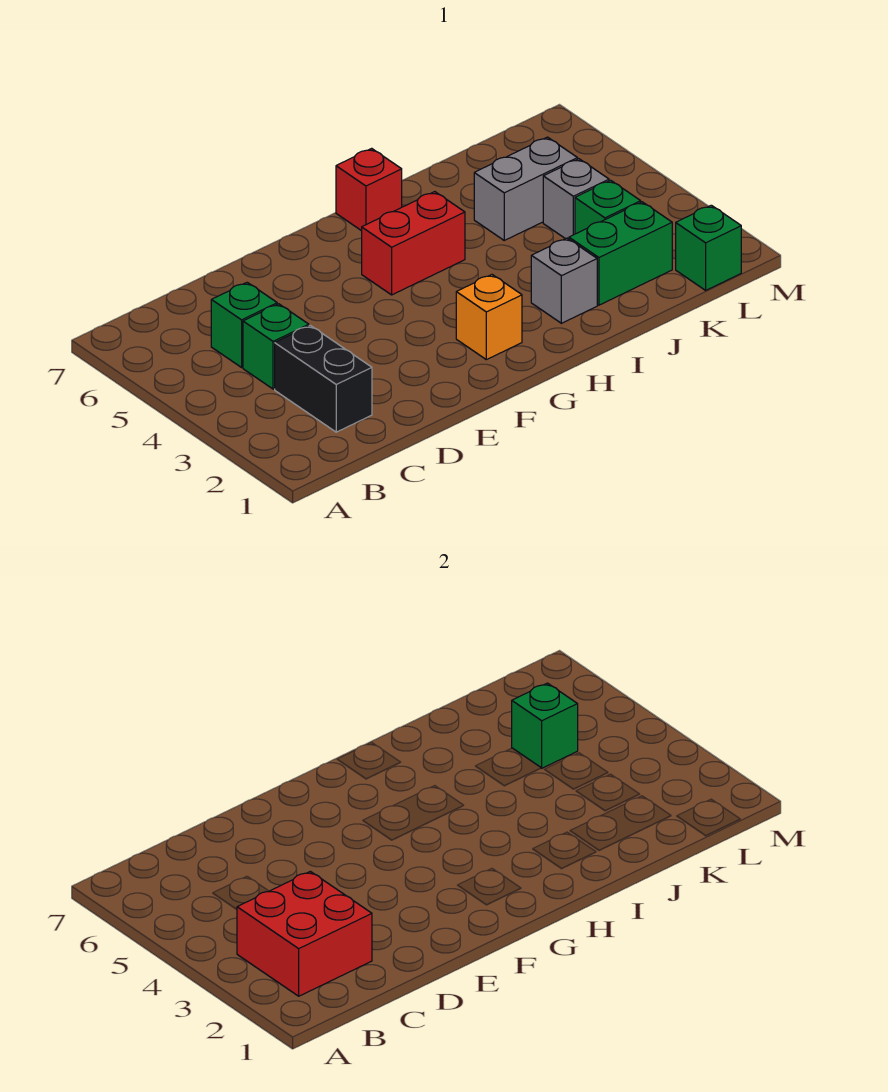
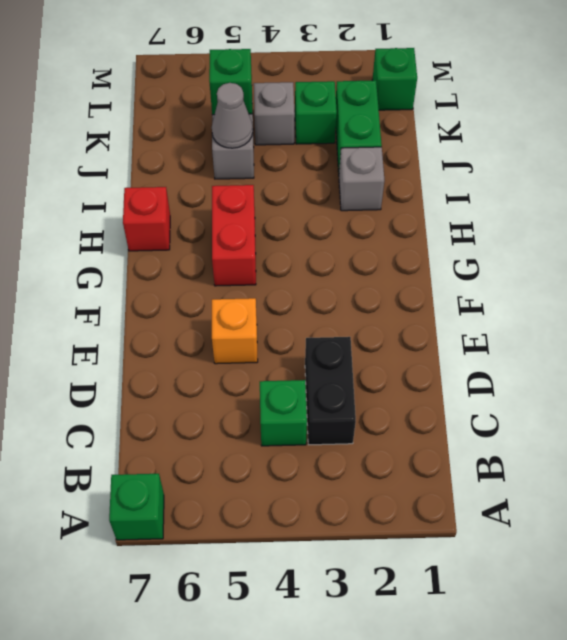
red brick B2:C3 level 2 -> none
black brick C2:C3 level 1 -> black brick C3:D3 level 1
green brick C5 level 1 -> green brick A7 level 1
orange brick G2 level 1 -> orange brick E5 level 1
none -> grey cone J5 level 2

